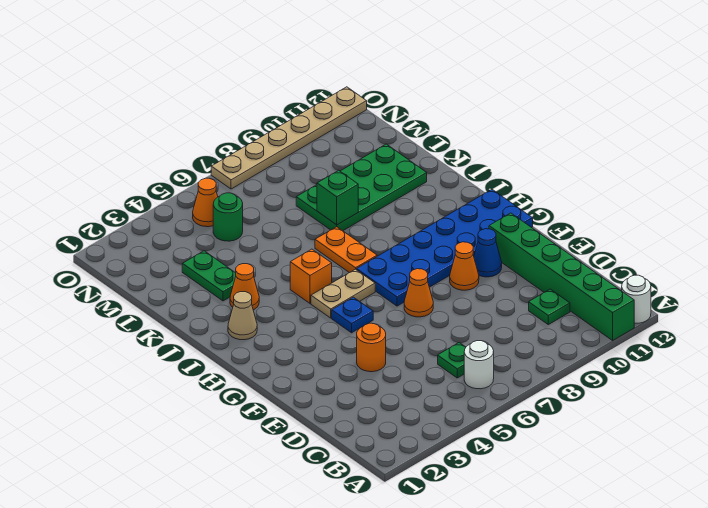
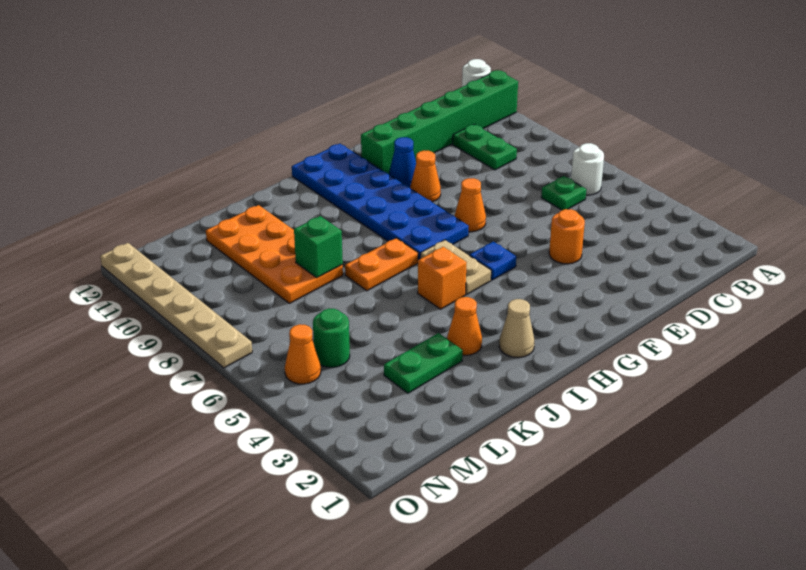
green plate C10 level 1 -> green plate C9:C10 level 1
green plate K8:L11 level 1 -> orange plate K8:L11 level 1

